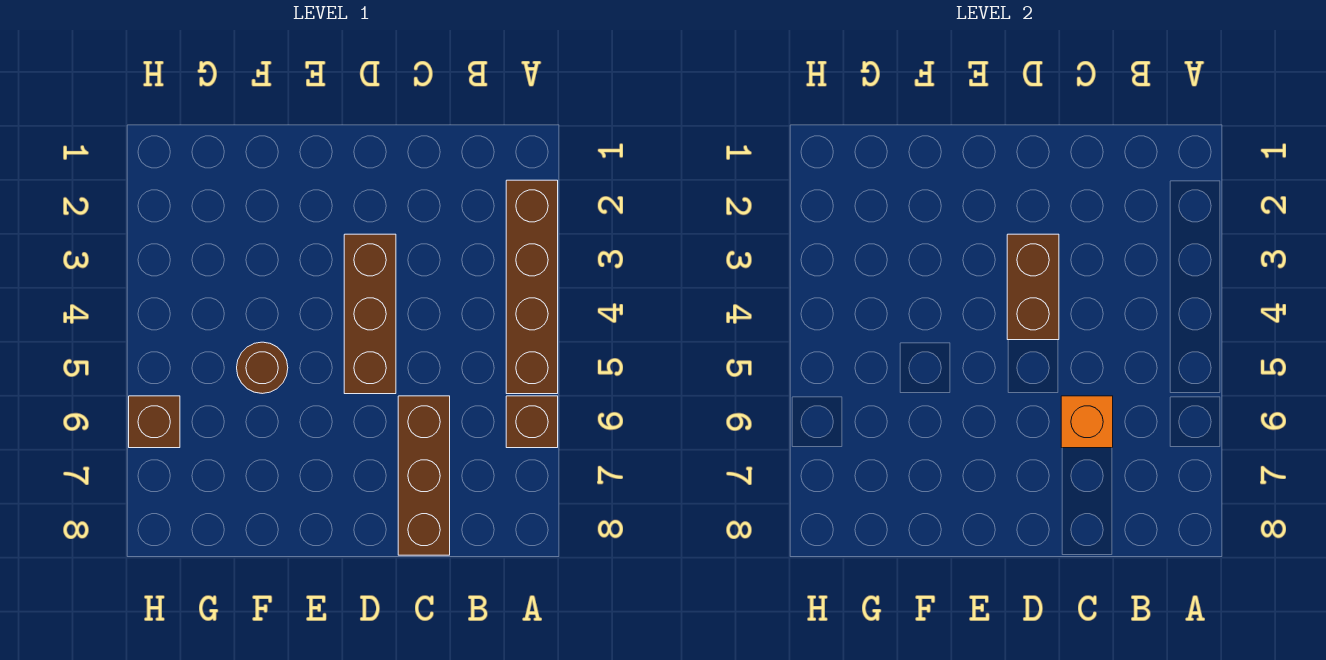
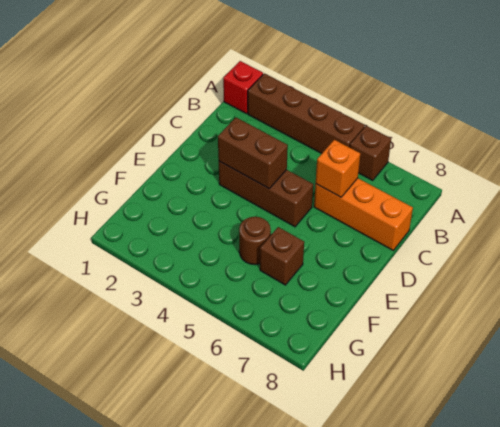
none -> red brick A1 level 1
brown brick C6:C8 level 1 -> orange brick C6:C8 level 1
brown brick H6 level 1 -> brown brick F6 level 1

